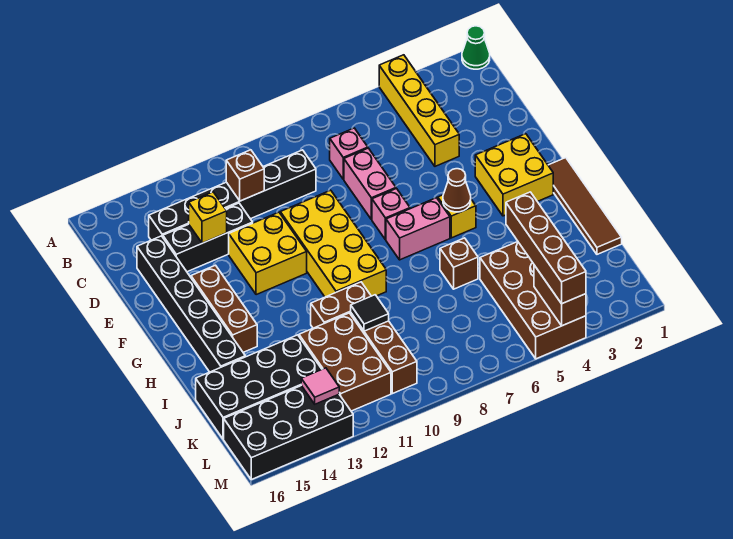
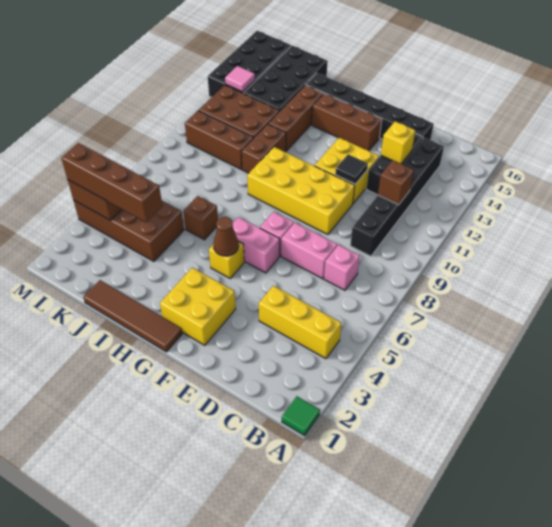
green cone A1 level 1 -> green tile A1 level 1
yellow brick A4:D4 level 1 -> yellow brick B4:D4 level 1
pink brick G6:G7 level 1 -> pink brick F6:G6 level 1
none -> brown brick I12:I14 level 1
black tile J10 level 2 -> black tile E11 level 2

